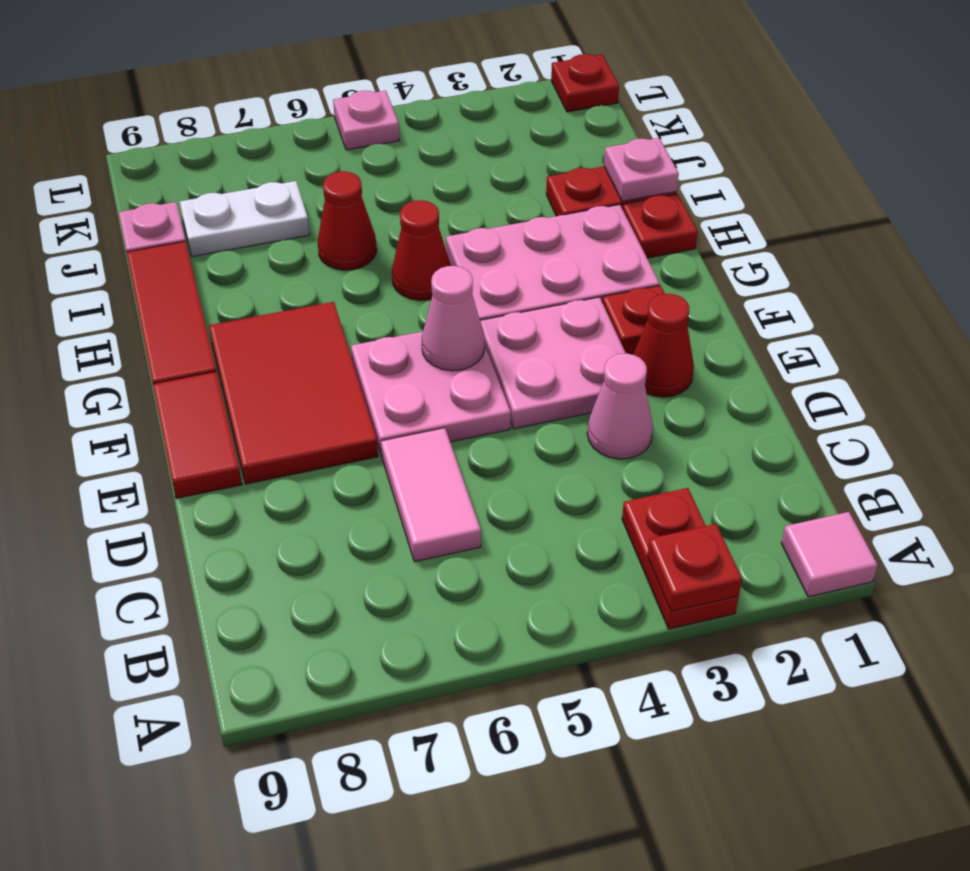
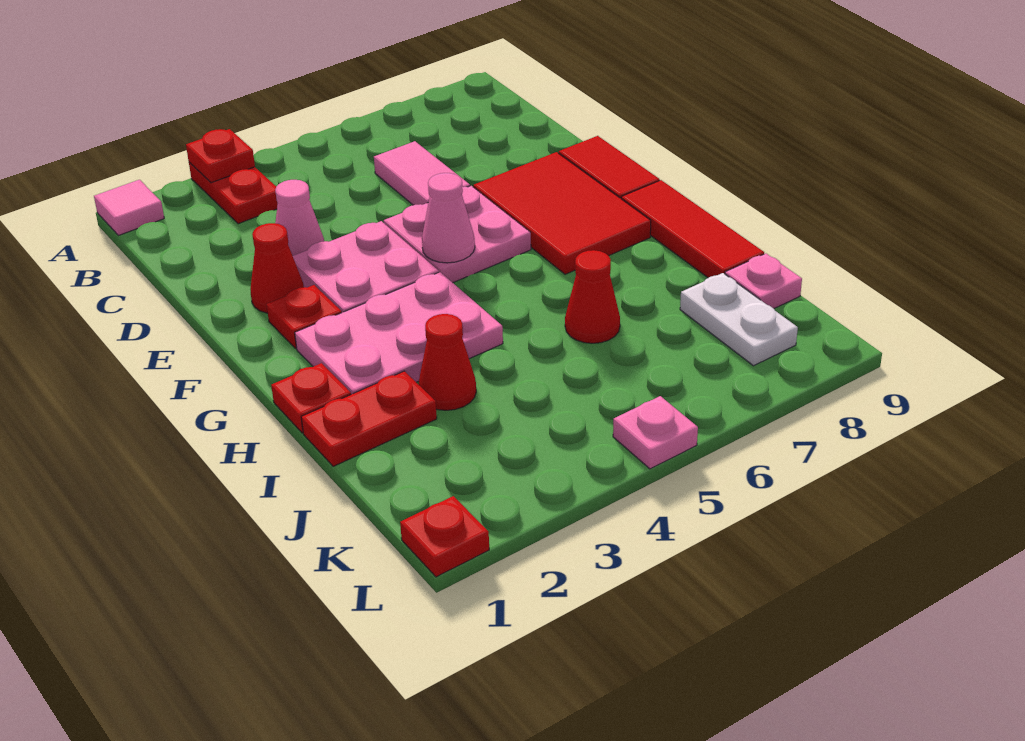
red cone H5 level 1 -> red cone I3 level 1
pink plate I1 level 2 -> none
white plate J7:J8 level 1 -> white plate J8:K8 level 1

